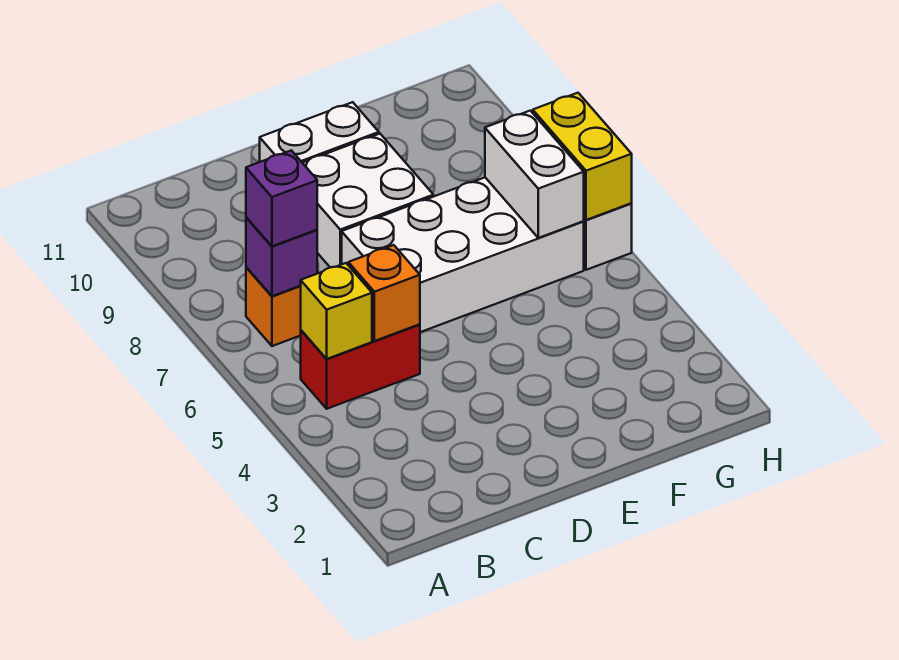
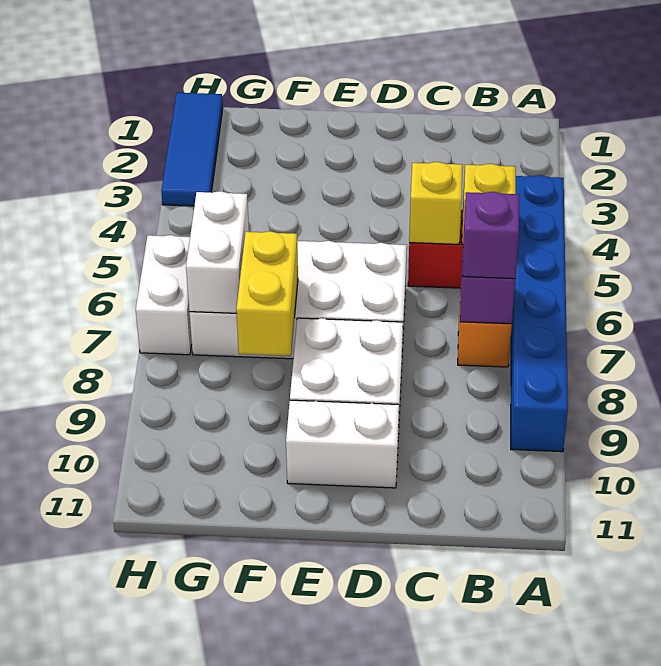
none -> blue brick A4:A9 level 1
orange brick C5 level 2 -> yellow brick C5 level 2
none -> blue tile H1:H3 level 1
yellow brick H6:H7 level 2 -> yellow brick F7:F8 level 2

